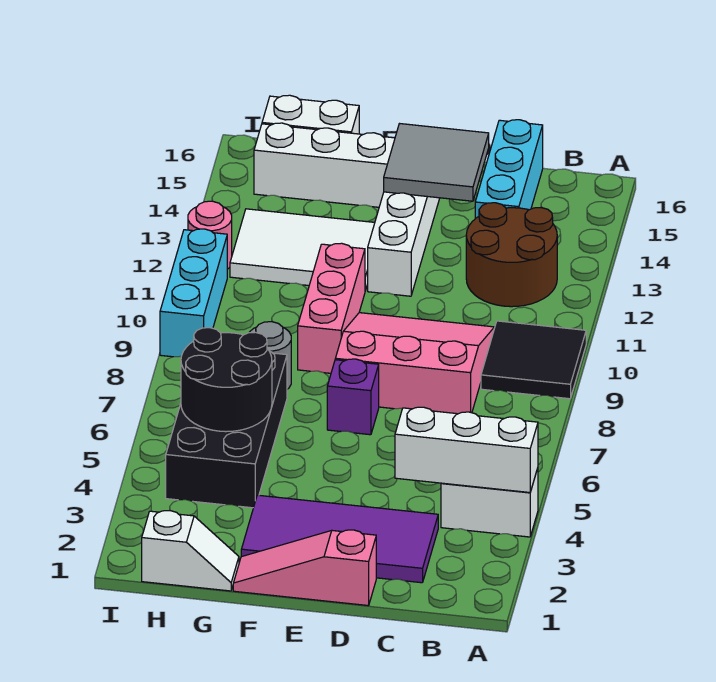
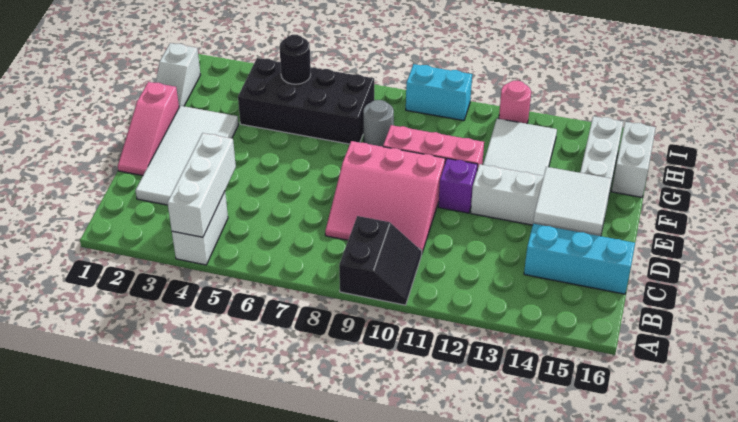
black tile A9:B10 level 1 -> black slope A9:B10 level 1 top 9
brown round brick B12:C13 level 1 -> none
purple tile C2:F3 level 1 -> white tile C2:F3 level 1
pink slope C8:E10 level 1 top 8 -> pink slope C8:E10 level 1 top E
pink slope D1:F1 level 1 top D -> pink slope D1:F1 level 1 top F
grey tile D14:E15 level 2 -> white tile D14:E15 level 2
purple brick E7 level 1 -> purple brick E11 level 1
black round brick G5:H6 level 2 -> black round brick H5 level 2
cyan brick I9:I11 level 1 -> cyan brick I9:I10 level 1

